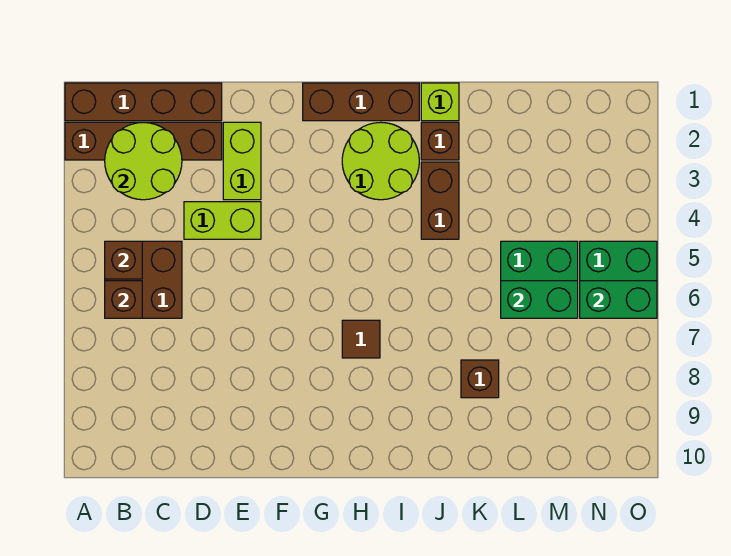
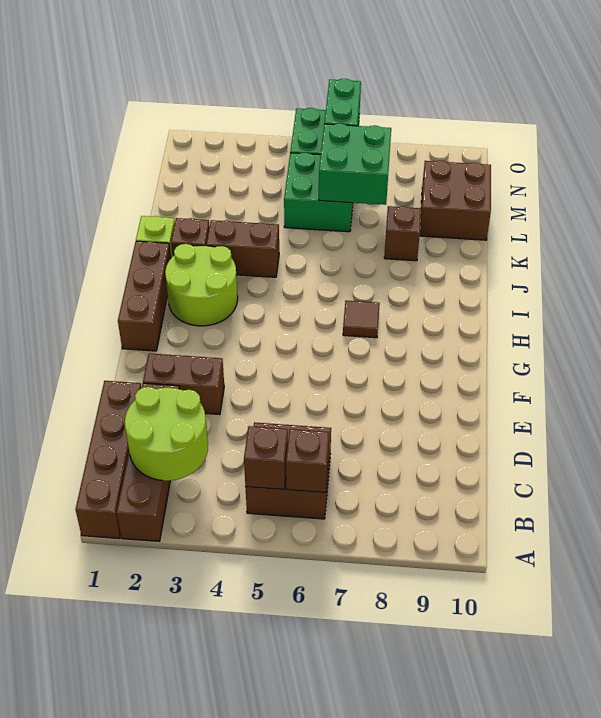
lime brick D4:E4 level 1 -> none
lime brick E2:E3 level 1 -> brown brick E2:E3 level 1
green brick L6:M6 level 2 -> green brick L6:M7 level 2
none -> brown brick L9:M10 level 1

